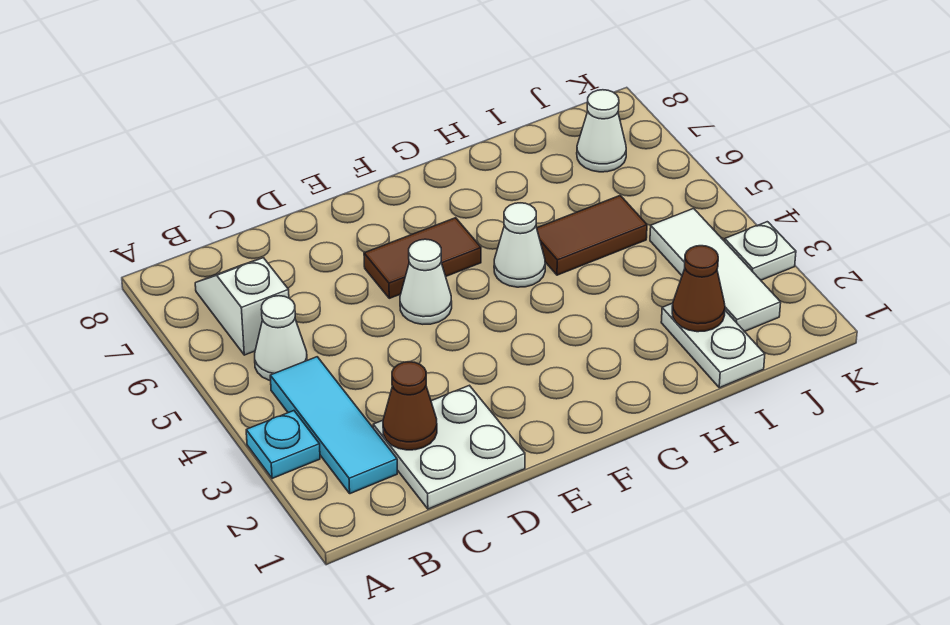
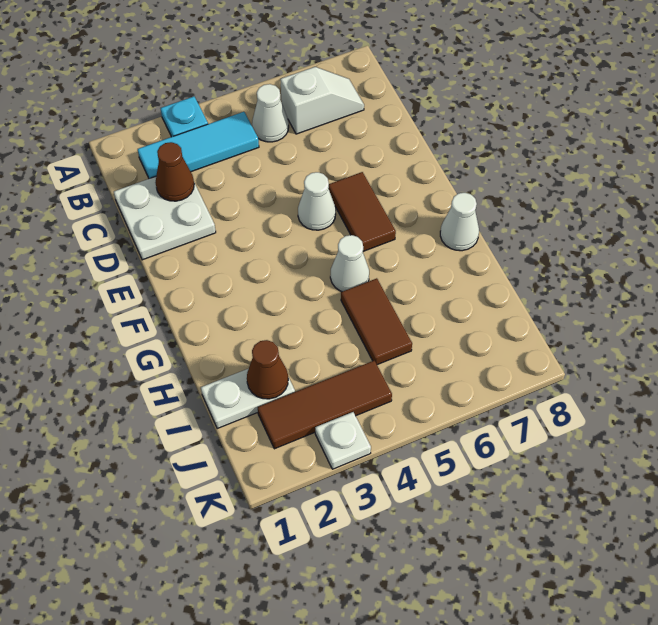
white tile J2:J4 level 1 -> brown tile J2:J4 level 1
white cone J7 level 1 -> white cone G8 level 1

